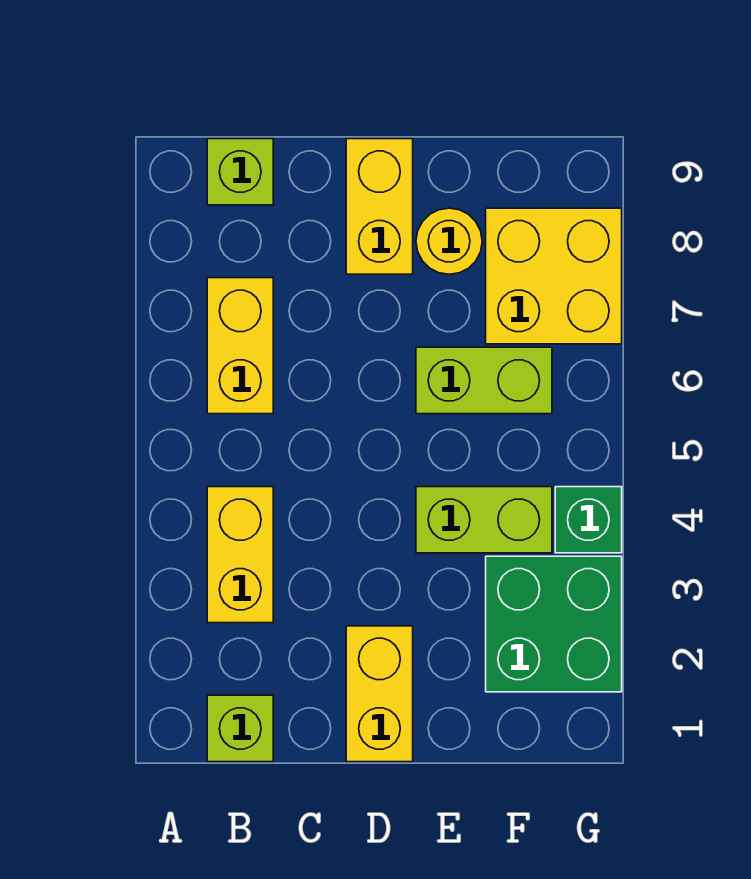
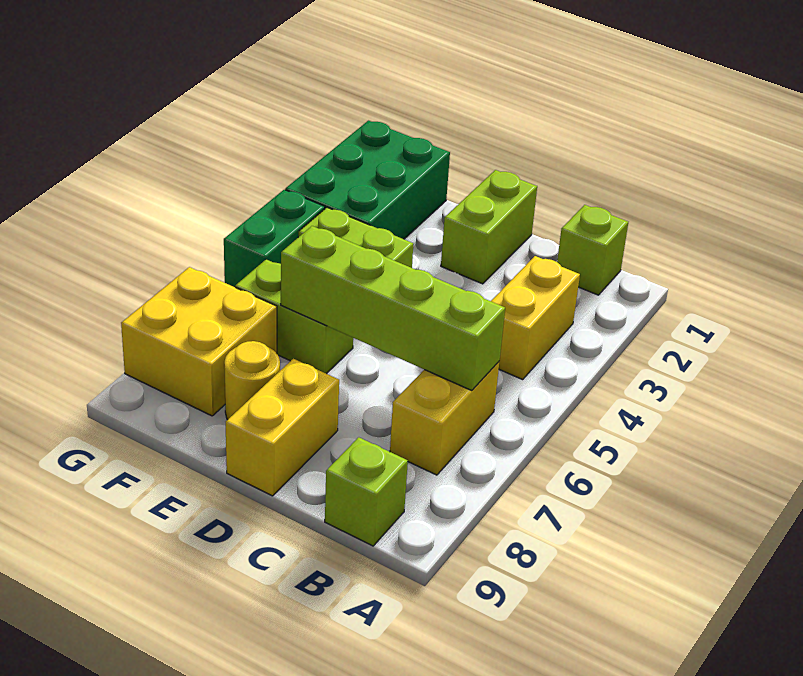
none -> lime brick B6:E6 level 2
yellow brick D1:D2 level 1 -> lime brick D1:D2 level 1
green brick F2:G3 level 1 -> green brick F1:G3 level 1
green brick G4 level 1 -> green brick G4:G5 level 1

